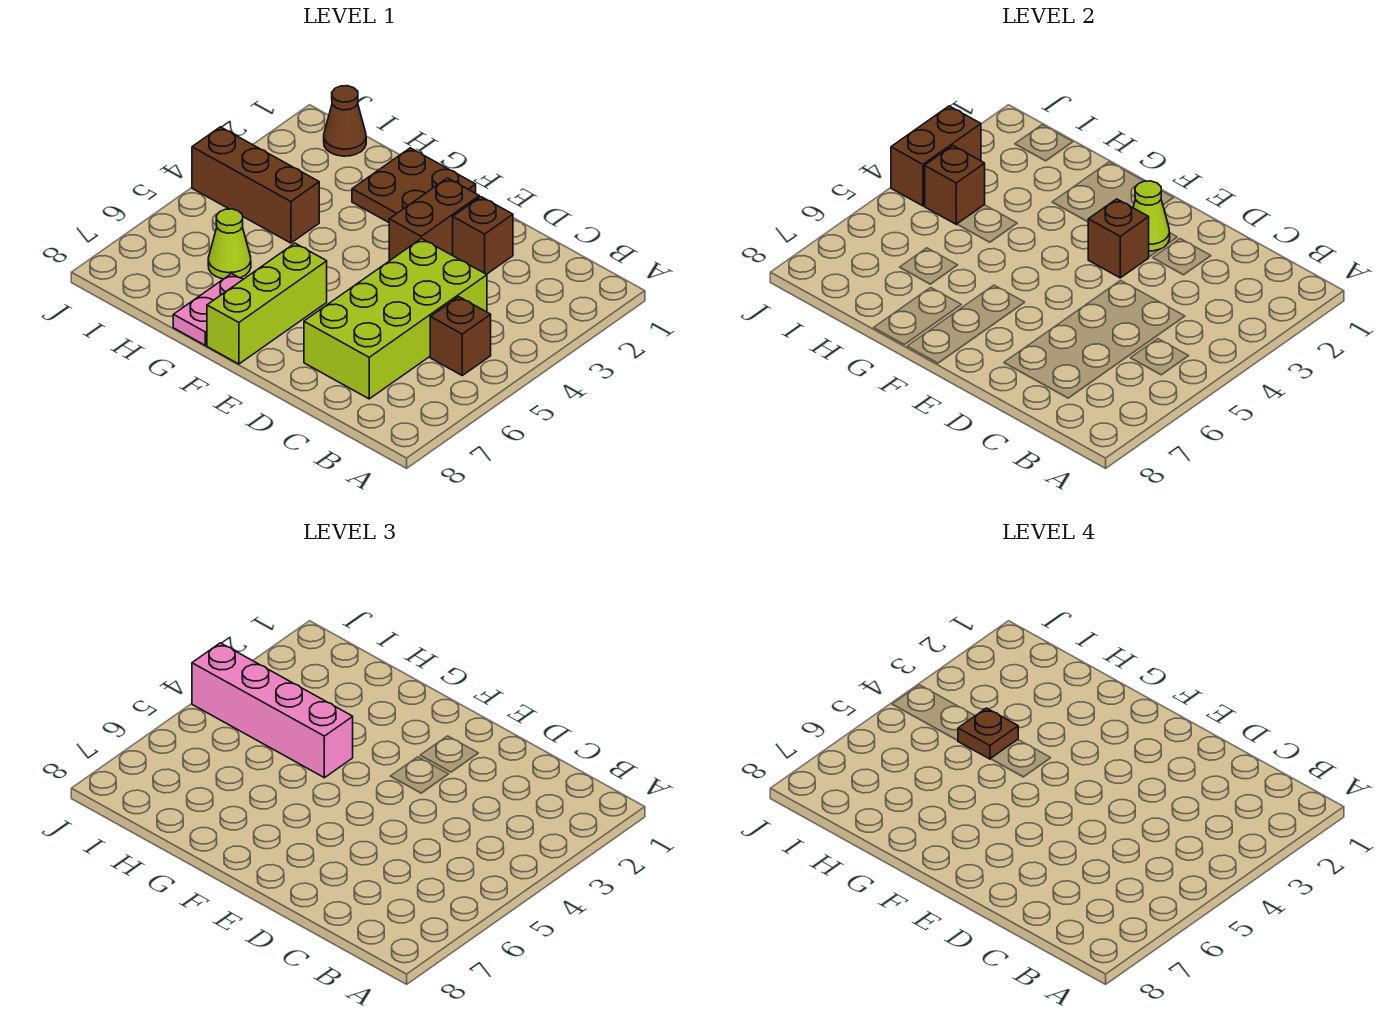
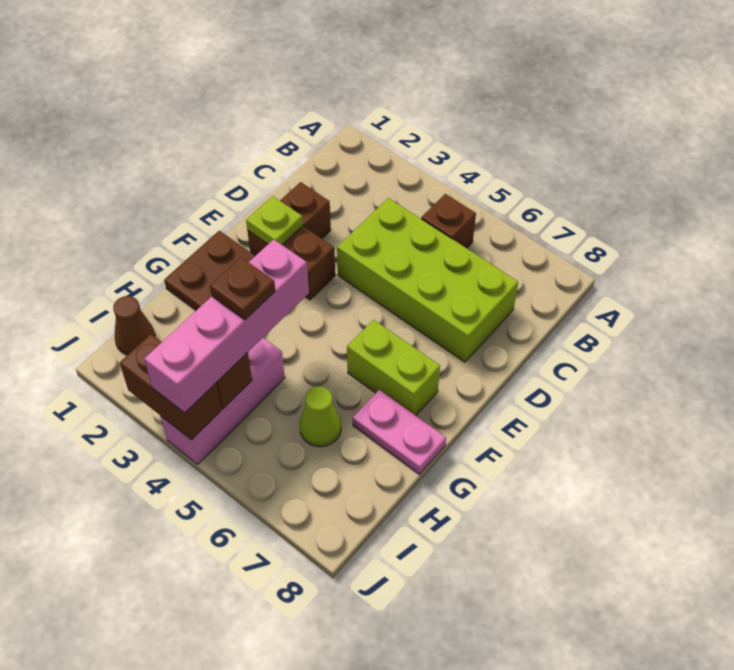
lime cone E2 level 2 -> lime plate E2 level 2
brown brick E3 level 2 -> none
lime brick F6:F8 level 1 -> lime brick F6:F7 level 1
brown brick H4:J4 level 1 -> pink brick H4:J4 level 1

